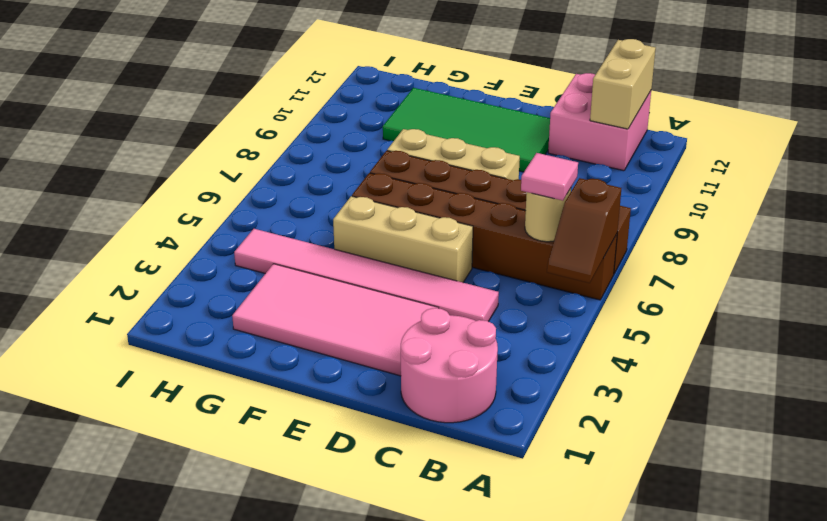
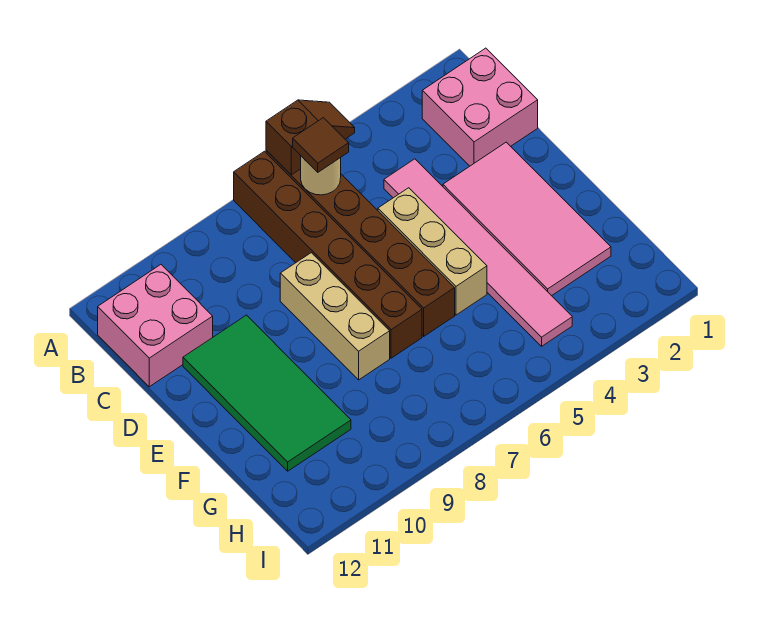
pink round brick B1:C2 level 1 -> pink brick B1:C2 level 1
pink tile B6 level 3 -> brown tile B6 level 3
tan brick B11:B12 level 2 -> none

